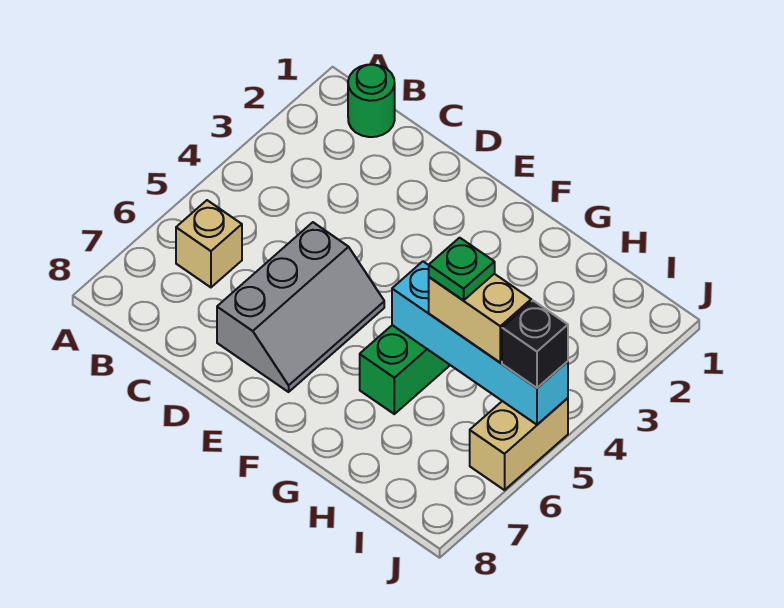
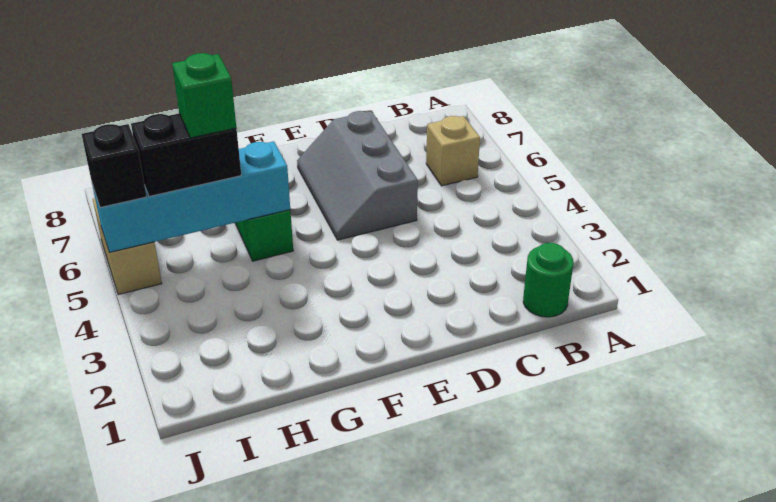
tan brick H5:I5 level 3 -> black brick H5:I5 level 3
green plate H5 level 4 -> green brick H5 level 4

